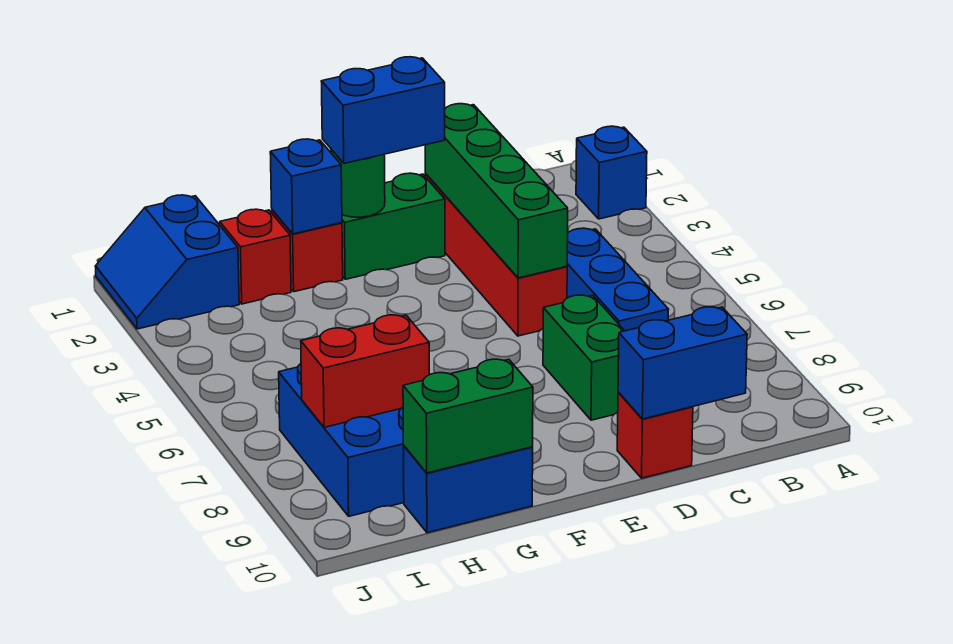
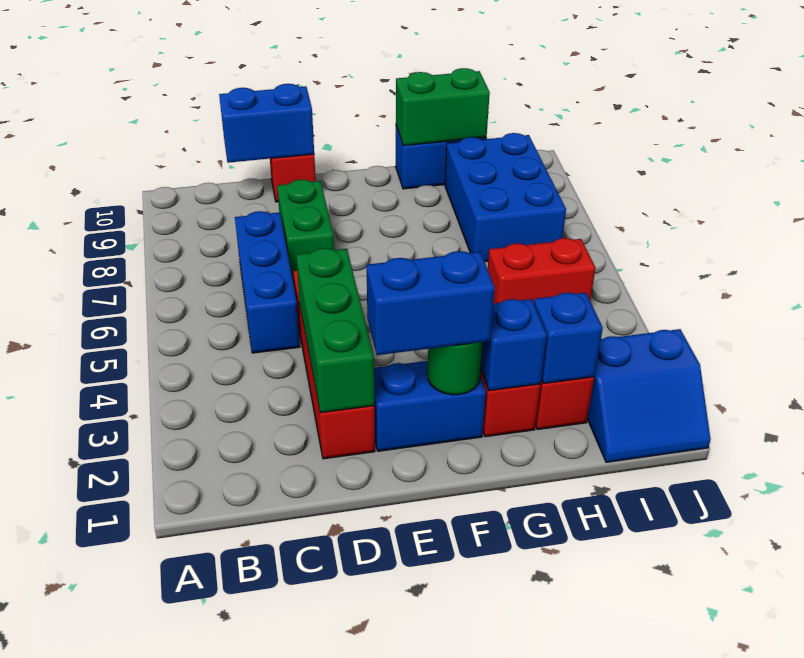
blue brick A2 level 1 -> blue brick H2 level 2
green brick D2:D5 level 2 -> green brick D2:D4 level 2
green brick E2:F2 level 1 -> blue brick E2:F2 level 1
red brick H8:I8 level 2 -> red brick H5:I5 level 1
blue slope I1:J2 level 1 top I -> blue slope I1:J2 level 1 top 2

